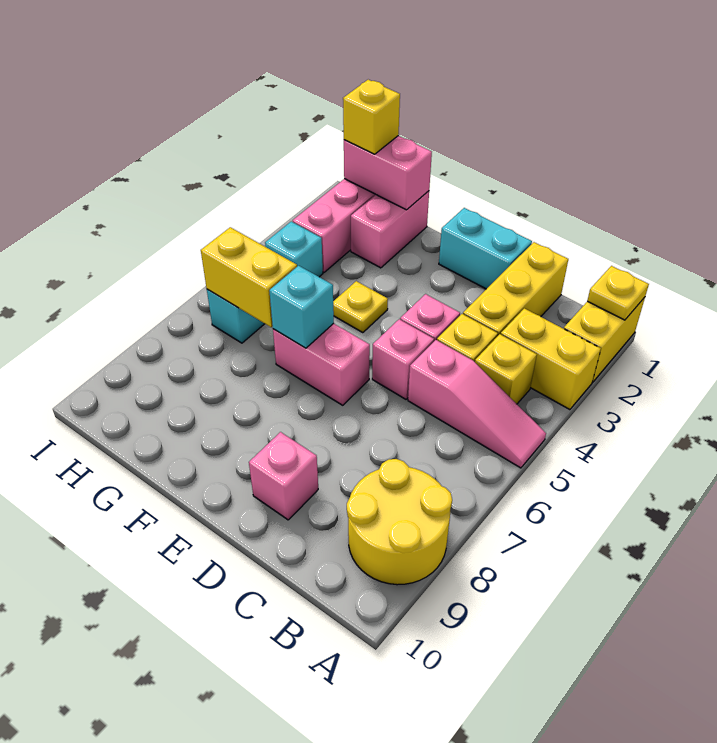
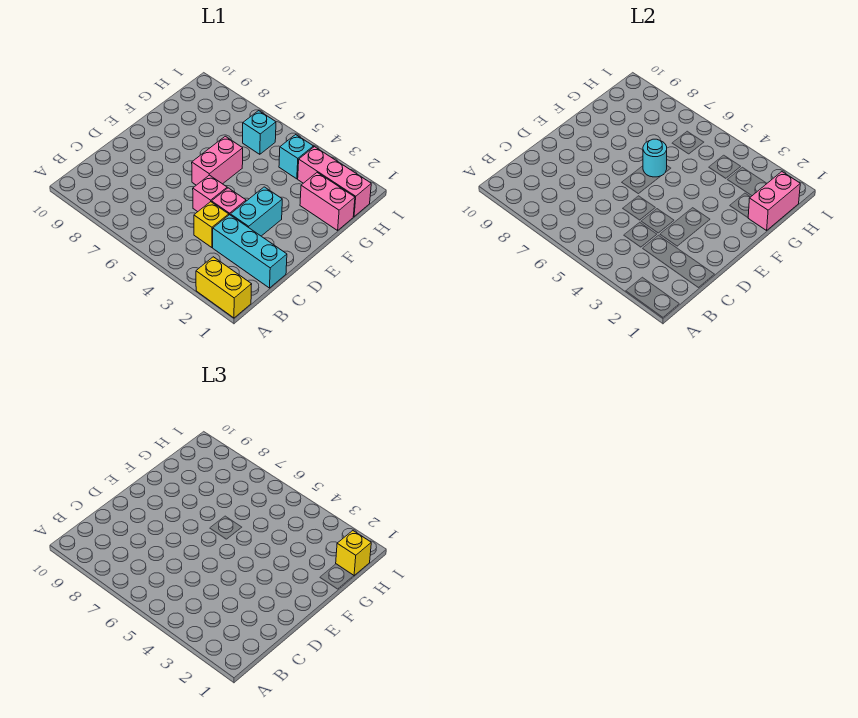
yellow plate A1 level 2 -> none
yellow brick A3:B3 level 1 -> none
pink slope A5:C5 level 1 top C -> none
yellow round brick A8:B9 level 1 -> none
yellow brick B4 level 1 -> none
yellow brick C1:C3 level 1 -> cyan brick C1:C3 level 1
cyan brick D1:E1 level 1 -> cyan brick D3:E3 level 1
pink brick D9 level 1 -> none
yellow plate F4 level 1 -> none
cyan brick F6 level 2 -> cyan round brick F6 level 2
yellow brick G6:H6 level 2 -> none

